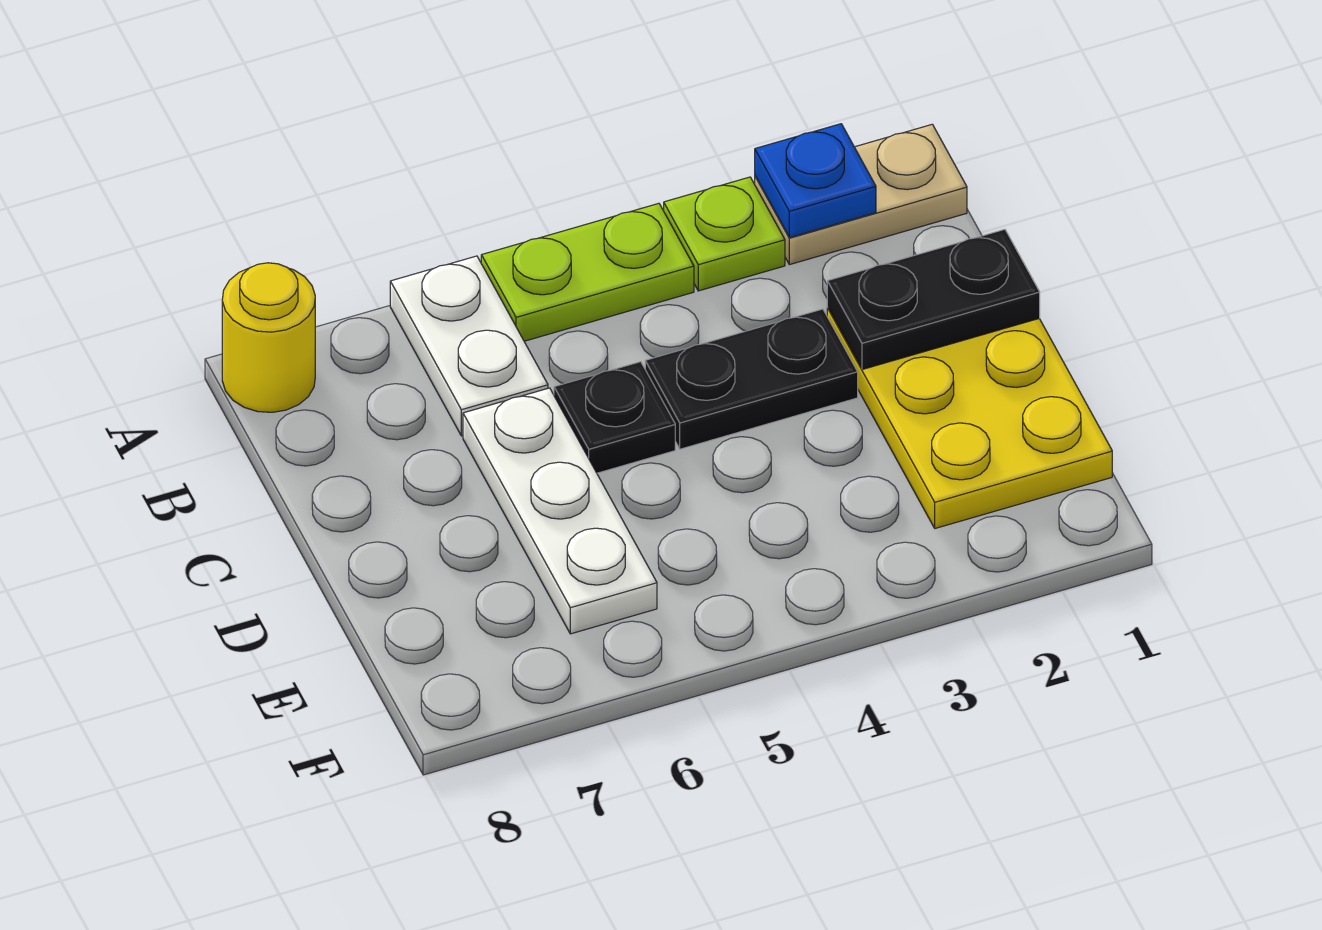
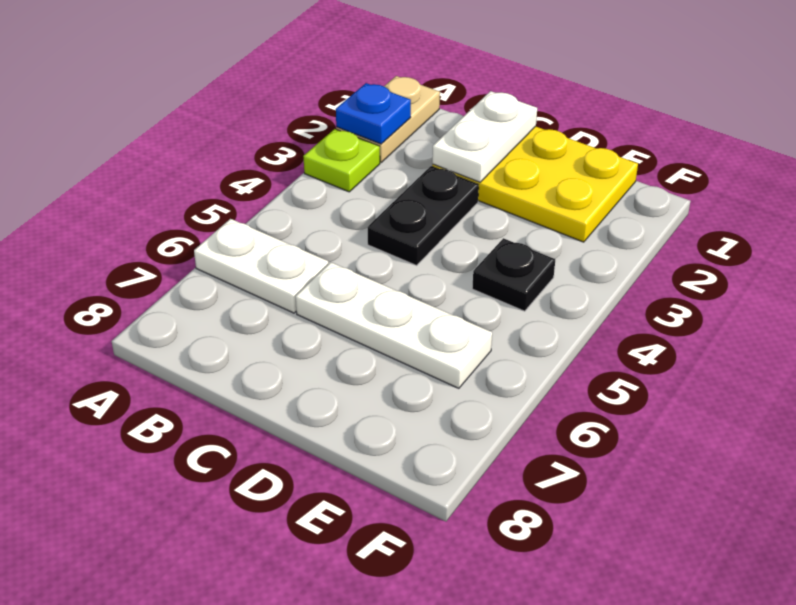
lime plate A4:A5 level 1 -> none
yellow round brick A8 level 1 -> none
black plate C1:C2 level 2 -> white plate C1:C2 level 2
black plate C5 level 1 -> black plate E4 level 1

